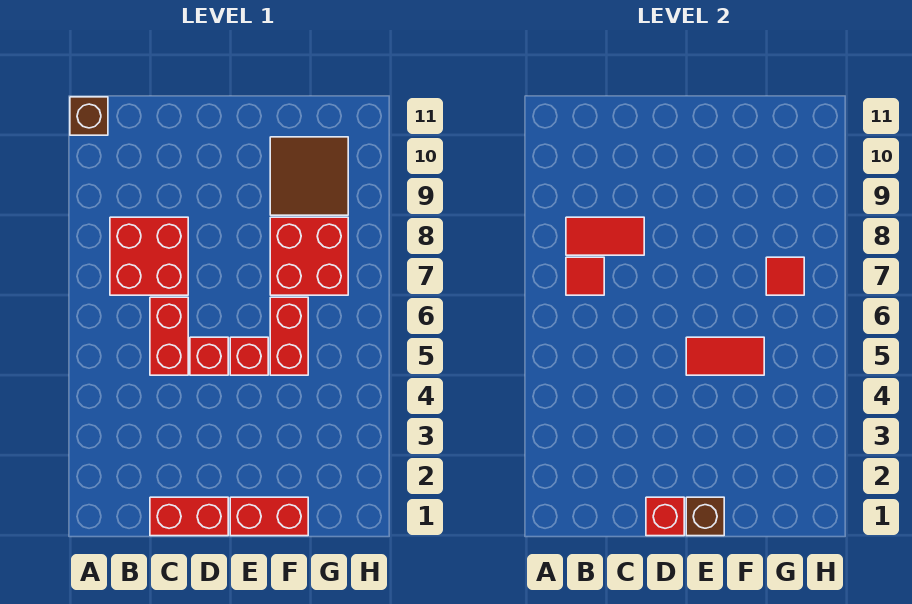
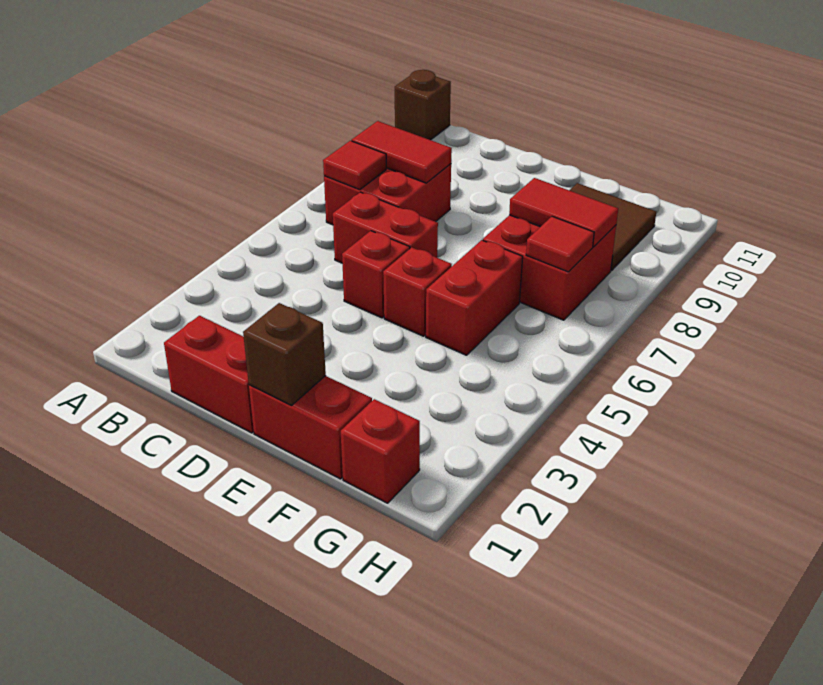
red brick C5:C6 level 1 -> red brick C6:D6 level 1
red brick D1 level 2 -> red brick G1 level 1
red tile E5:F5 level 2 -> red tile F8:G8 level 2

